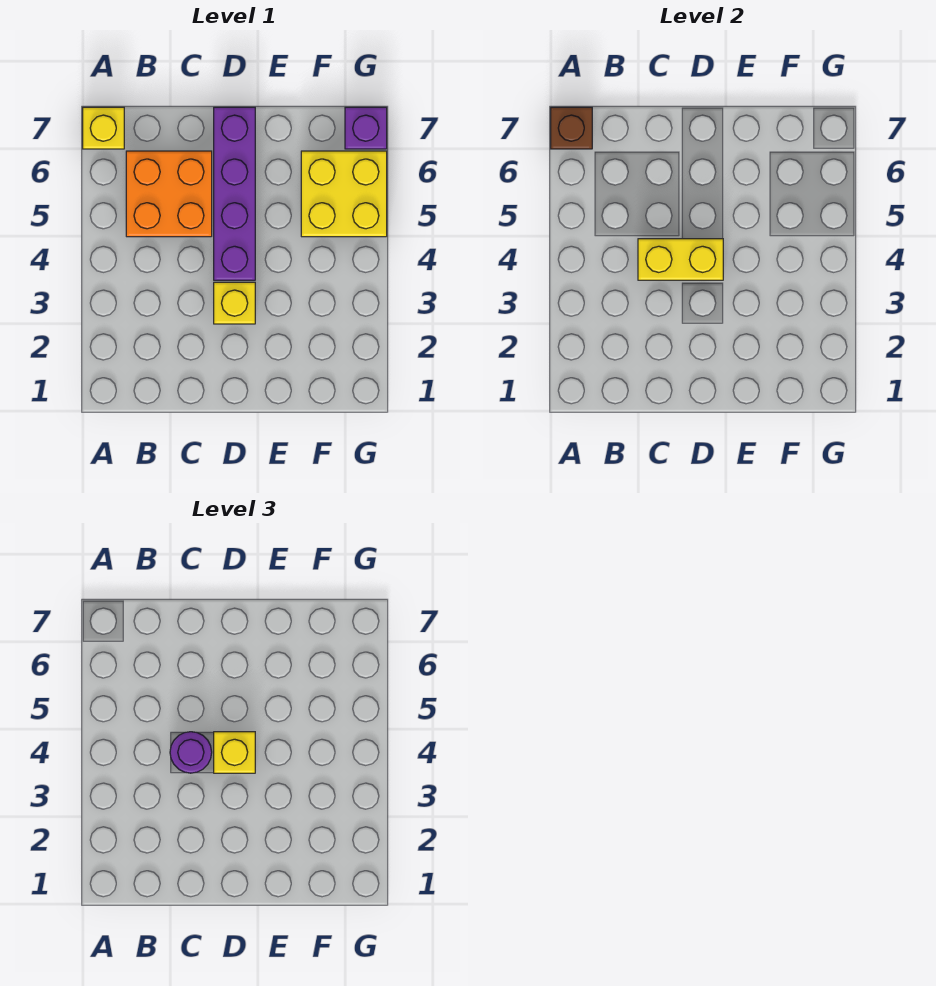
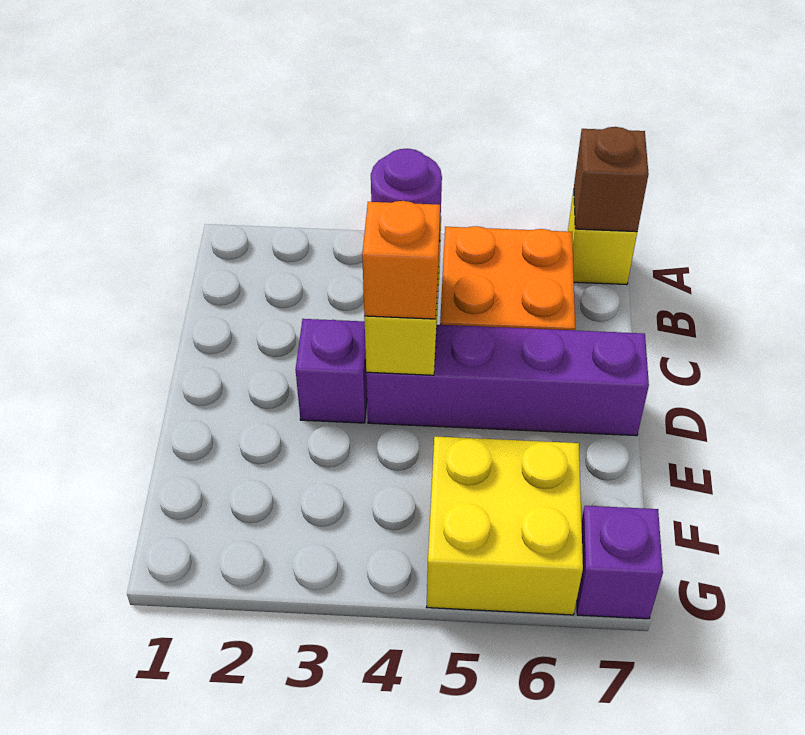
yellow brick D3 level 1 -> purple brick D3 level 1
yellow brick D4 level 3 -> orange brick D4 level 3

